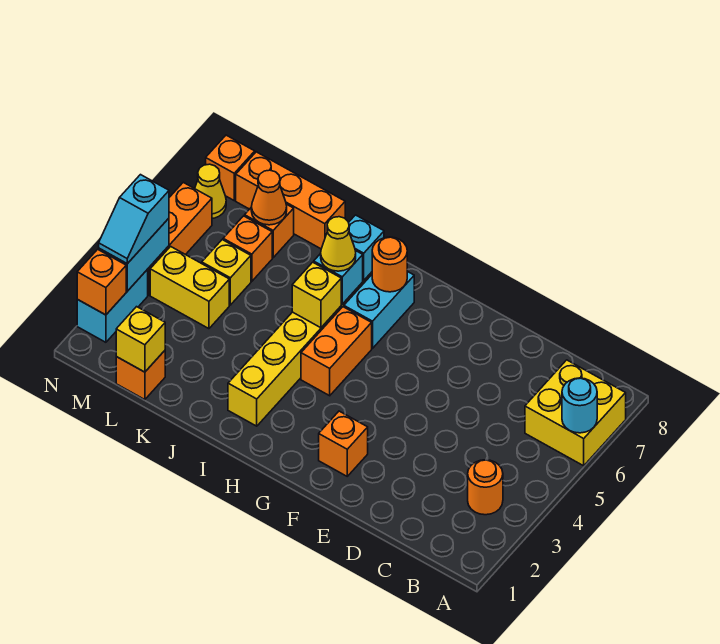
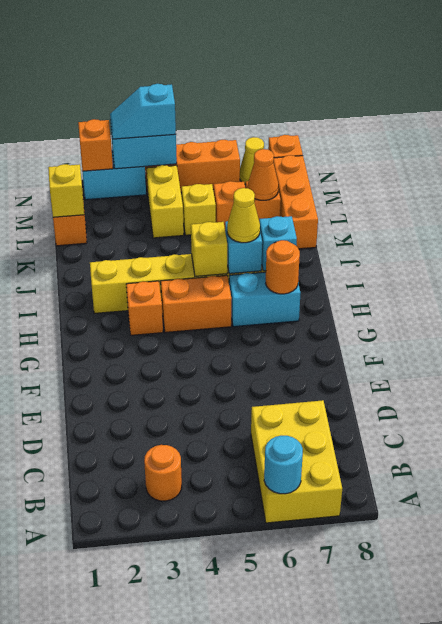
yellow brick A6:B7 level 1 -> yellow brick A6:C7 level 1
orange brick F2 level 1 -> orange brick H3 level 1

